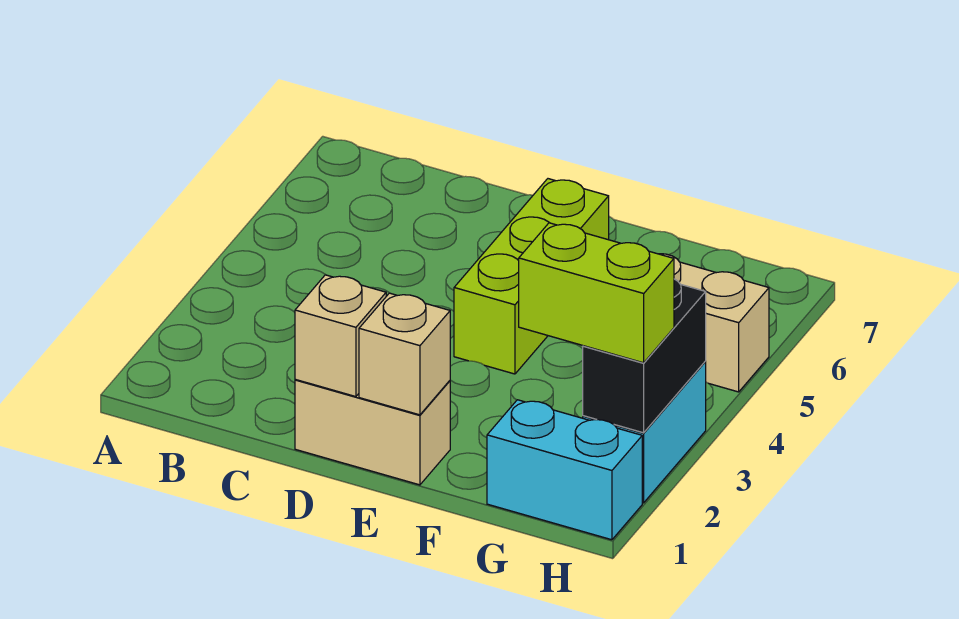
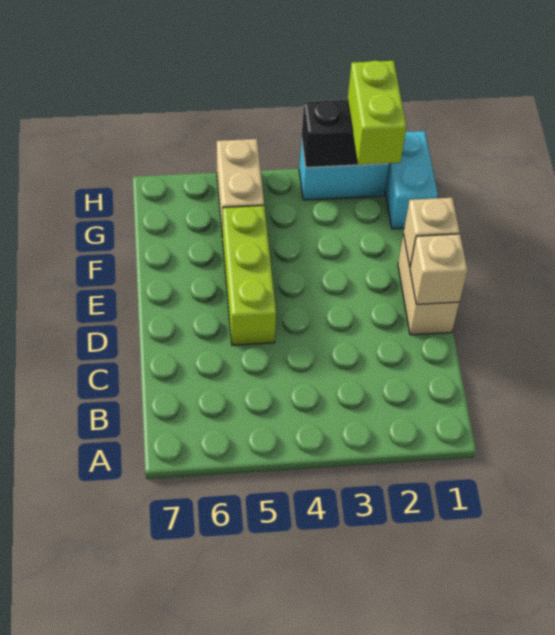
lime brick E4:E6 level 1 -> lime brick D5:F5 level 1

